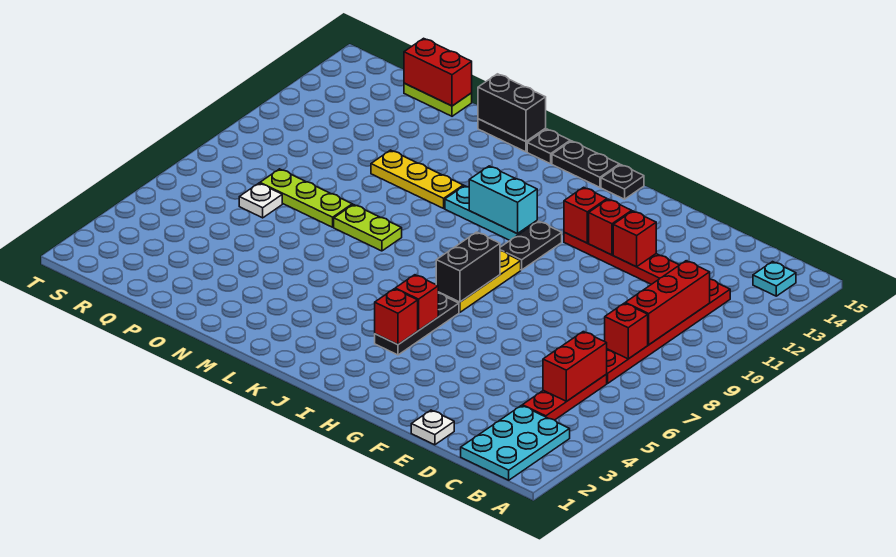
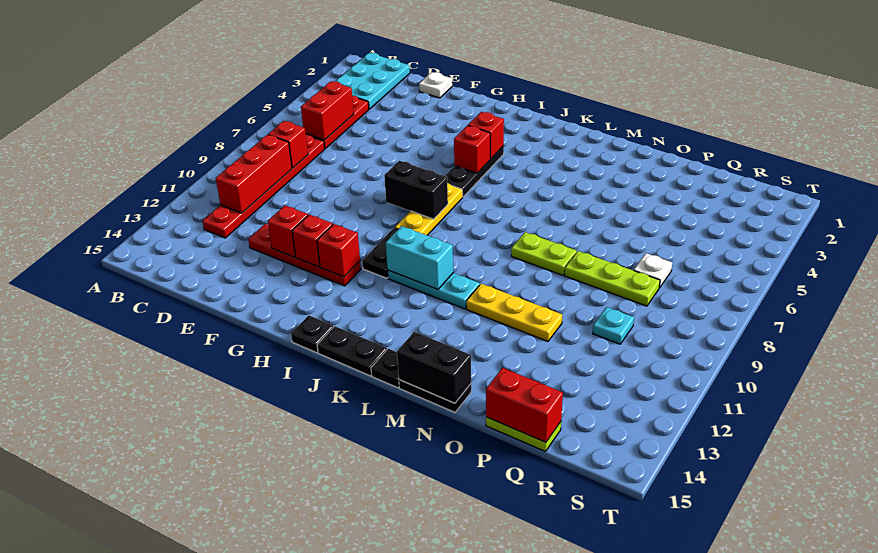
cyan plate B14 level 1 -> cyan plate Q10 level 1
black brick I7:I8 level 2 -> black brick H8:I8 level 2

